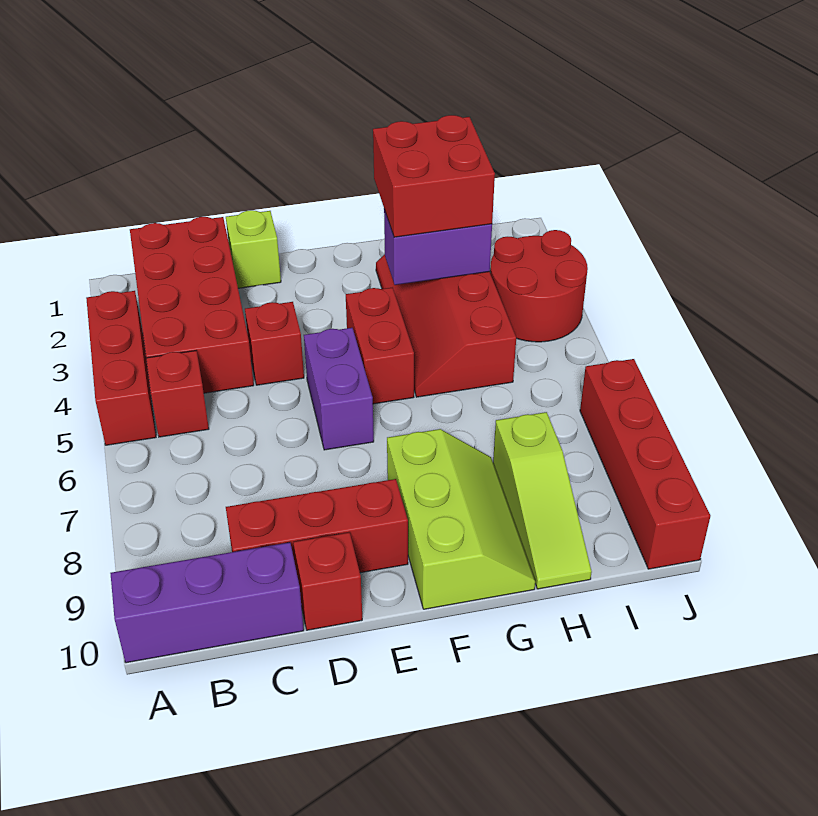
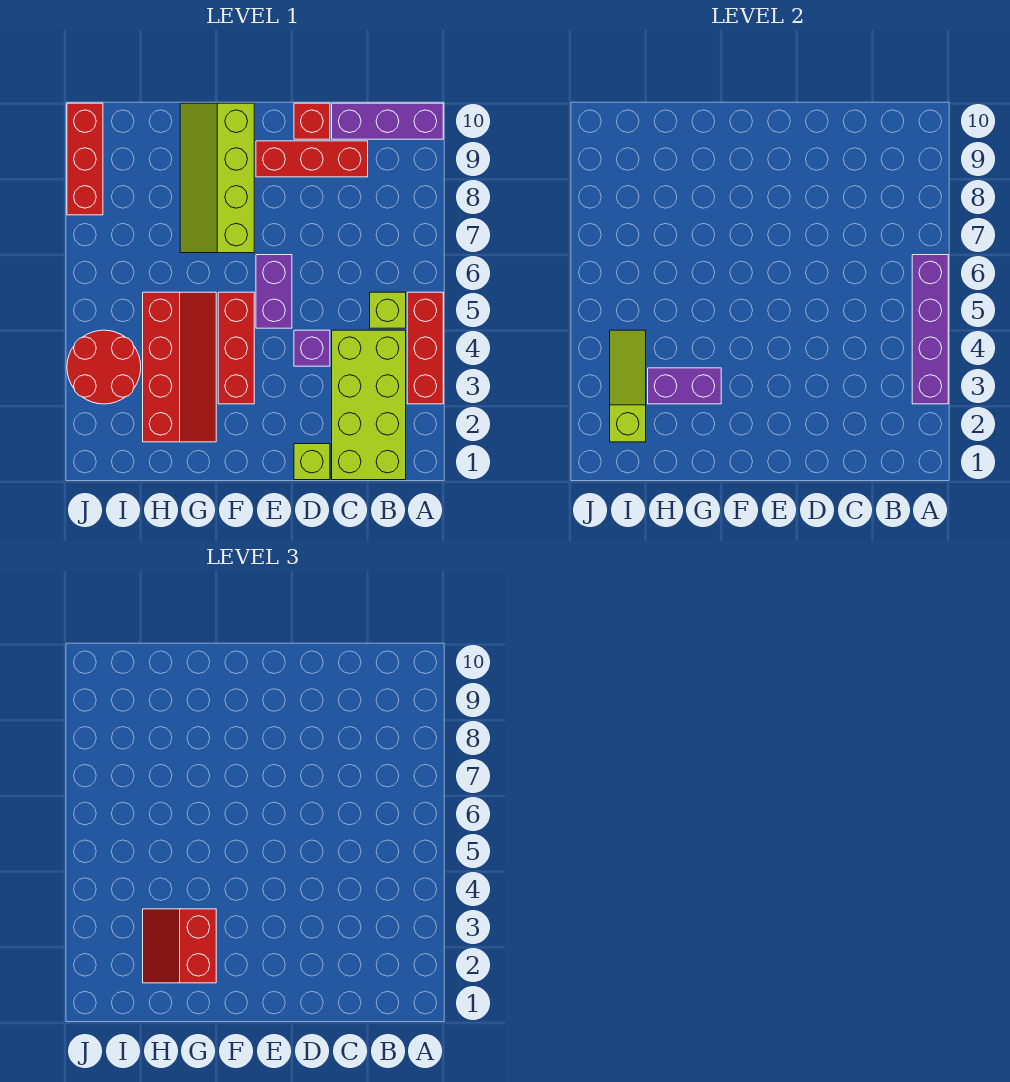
none -> purple brick A3:A6 level 2
red brick B1:C4 level 1 -> lime brick B1:C4 level 1
red brick B5 level 1 -> lime brick B5 level 1
red brick D4 level 1 -> purple brick D4 level 1
red brick F4:F5 level 1 -> red brick F3:F5 level 1
lime slope F8:G10 level 1 top F -> lime slope F7:G10 level 1 top F
red brick G2:H3 level 3 -> red slope G2:H3 level 3 top G
lime slope H8:H10 level 1 top 8 -> lime slope I2:I4 level 2 top 2
red brick J7:J10 level 1 -> red brick J8:J10 level 1

